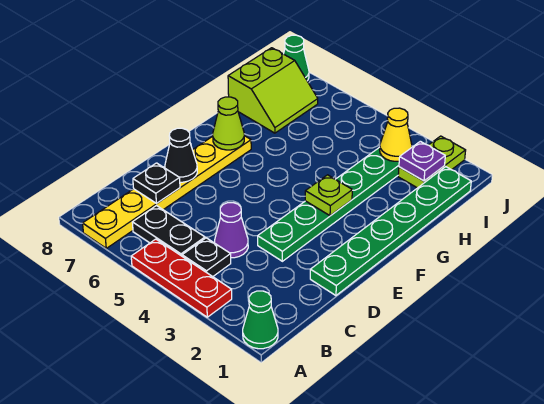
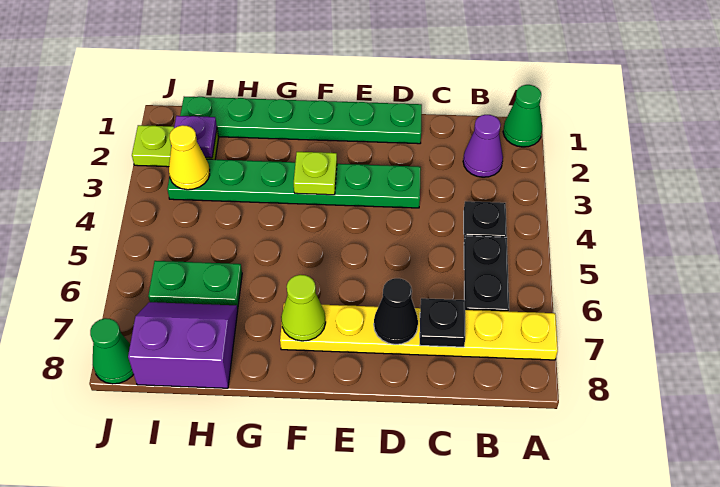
red plate A3:A5 level 1 -> none
purple cone C4 level 1 -> purple cone B2 level 1
none -> green plate H6:I6 level 1
lime slope H7:I8 level 1 top 8 -> purple slope H7:I8 level 1 top 8

